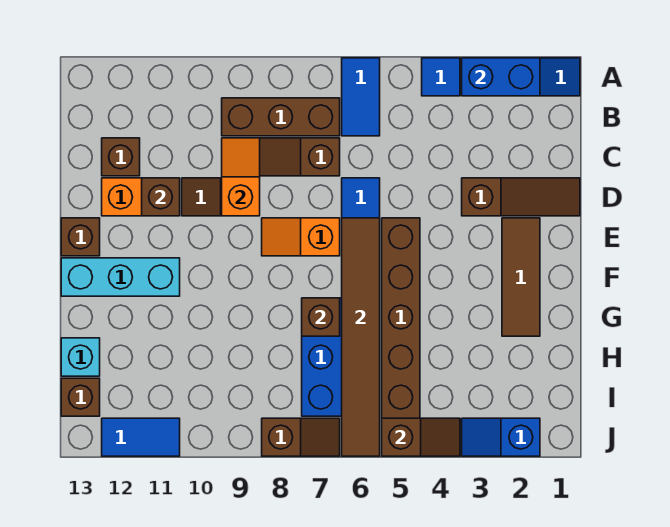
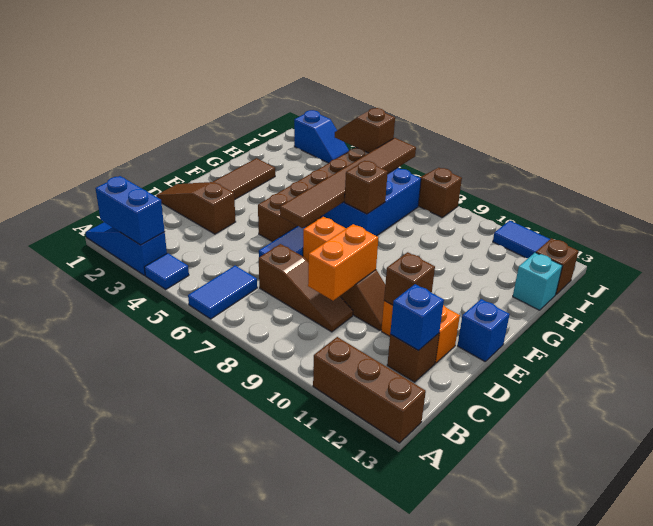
brown brick B7:B9 level 1 -> brown brick A11:A13 level 1
orange slope C9:D9 level 2 top D -> orange brick C9:D9 level 2
none -> blue brick C12 level 2
brown brick E13 level 1 -> blue brick E13 level 1
cyan brick F11:F13 level 1 -> none

